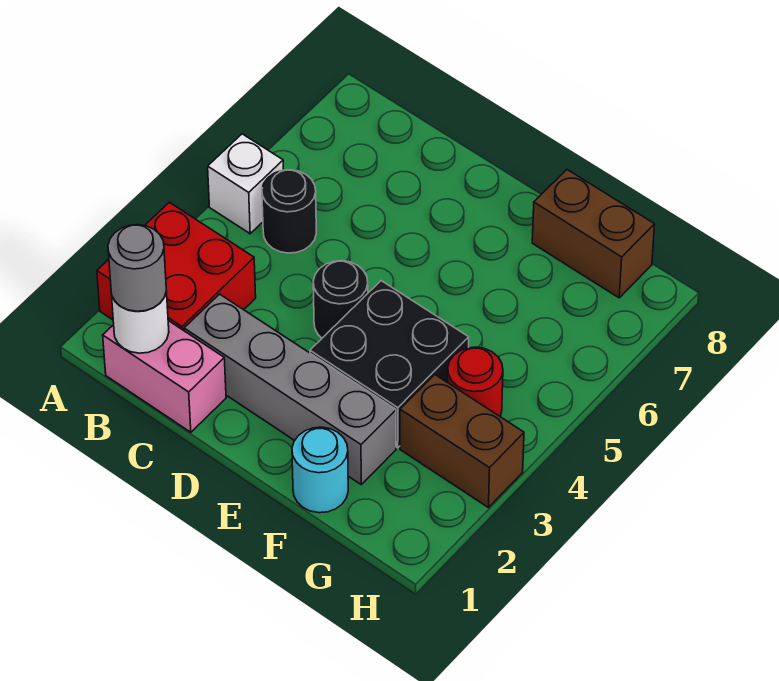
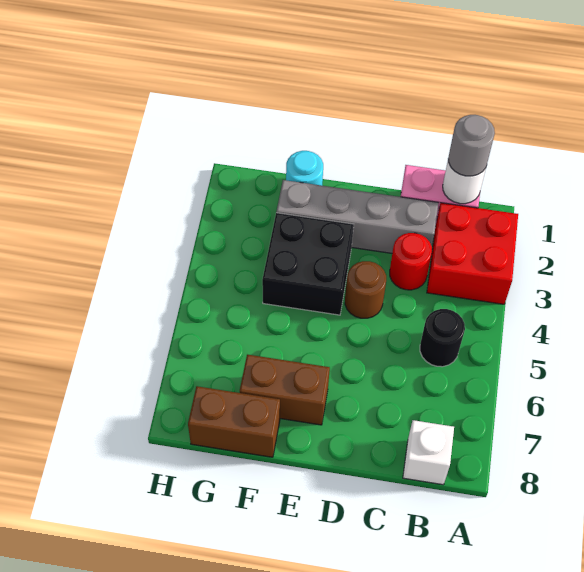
white brick A5 level 1 -> white brick B8 level 1
black round brick D4 level 1 -> brown round brick D4 level 1
brown brick G3:H3 level 1 -> brown brick E7:F7 level 1
red round brick G4 level 1 -> red round brick C3 level 1

